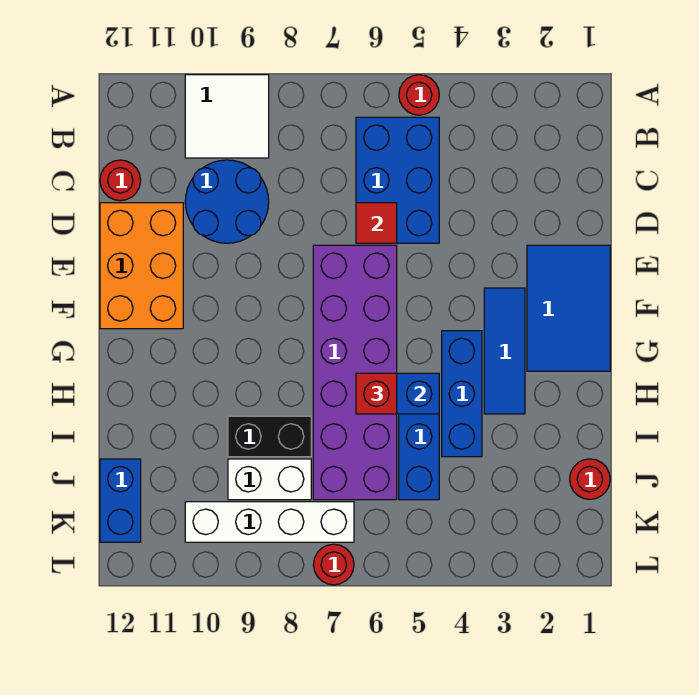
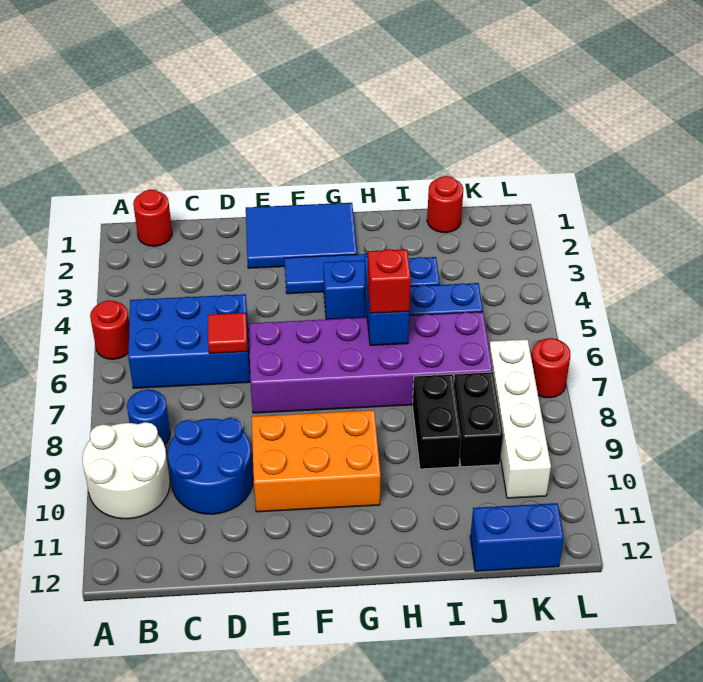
white tile A9:B10 level 1 -> white round brick A9:B10 level 1
none -> blue round brick B8 level 1
red round brick C12 level 1 -> red round brick B1 level 1
orange brick D11:F12 level 1 -> orange brick E9:G10 level 1
white brick J8:J9 level 1 -> black brick J8:J9 level 1

